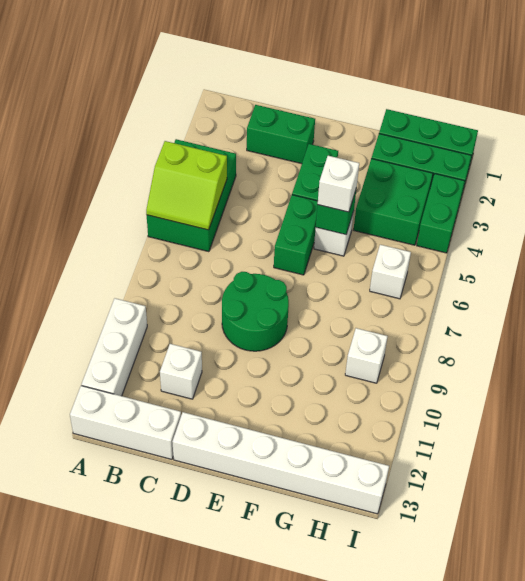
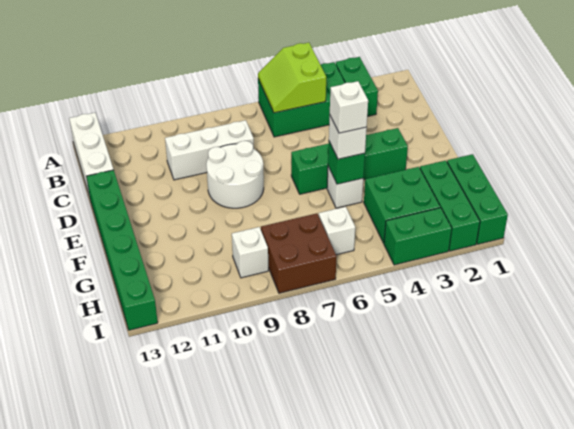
white brick A10:A12 level 1 -> white brick C8:C10 level 1
green brick C2:D2 level 1 -> green brick A3:B3 level 1
white brick C11 level 1 -> white brick F5 level 4
green round brick D8:E9 level 1 -> white round brick D8:E9 level 1
white brick D13:I13 level 1 -> green brick D13:I13 level 1
none -> brown brick H7:I8 level 1

